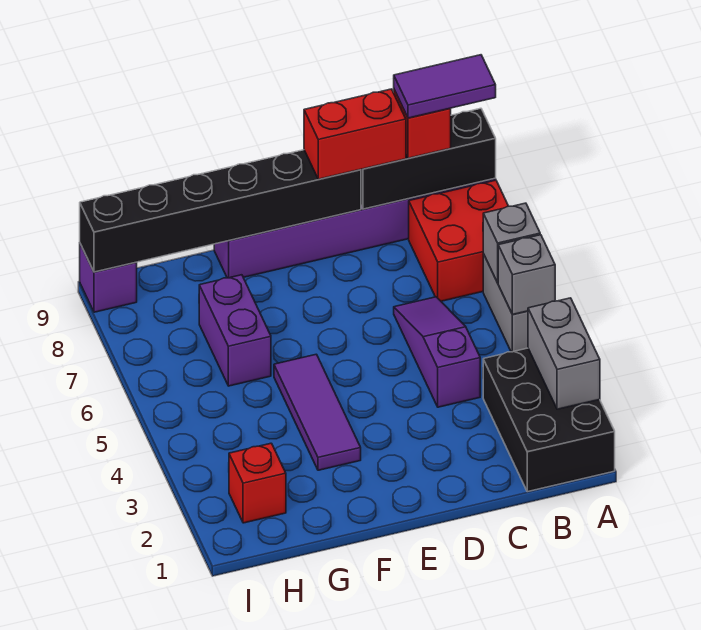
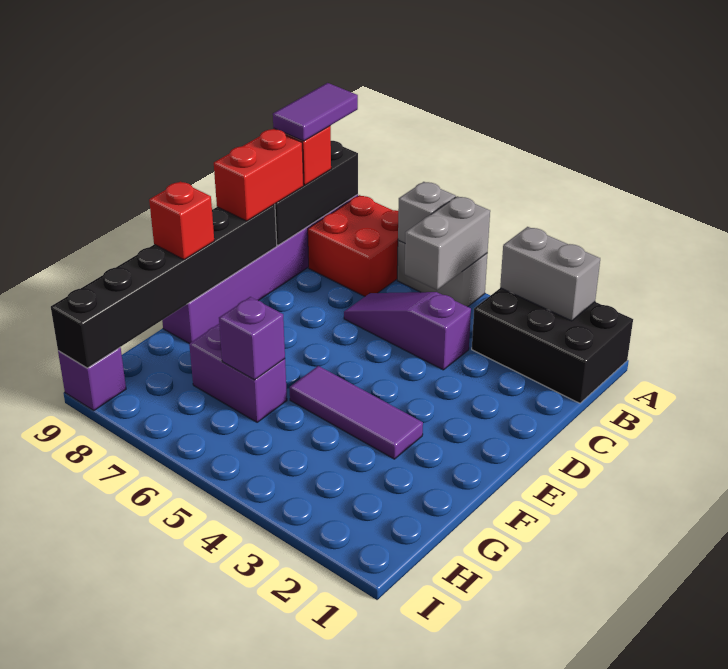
grey brick A5 level 2 -> grey brick A5:B5 level 2
none -> purple brick G6 level 2
red brick H2 level 1 -> red brick F9 level 3

